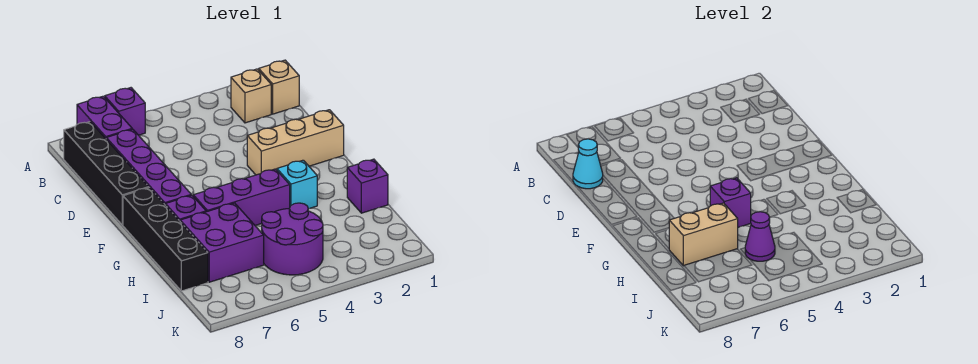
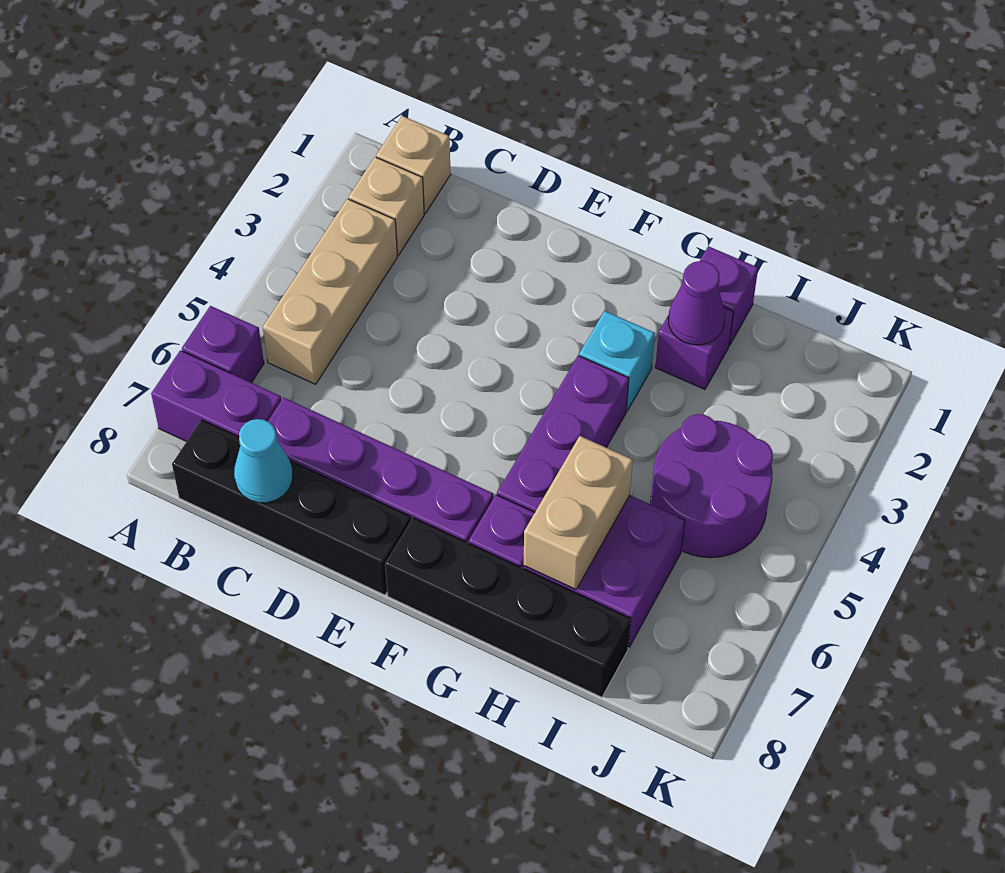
tan brick E1:E3 level 1 -> tan brick B3:B5 level 1
purple brick G5 level 2 -> purple brick H2 level 1
purple cone I5 level 2 -> purple cone H2 level 2

